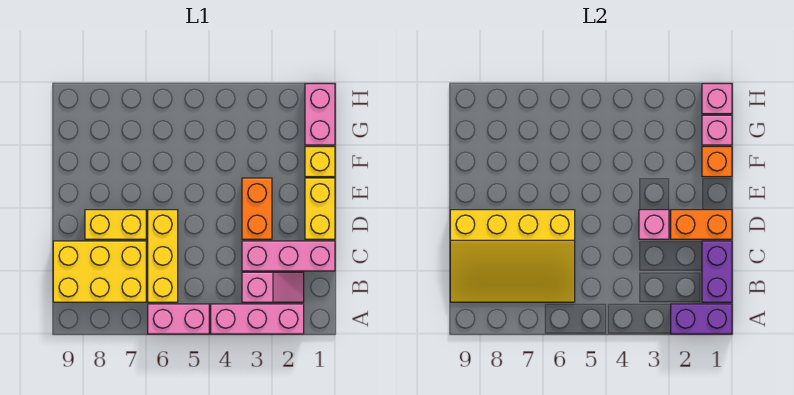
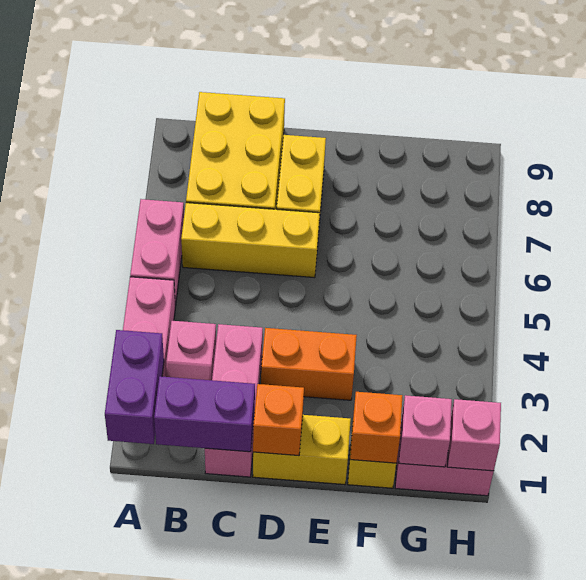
yellow slope B6:D9 level 2 top D -> none
orange brick D1:D2 level 2 -> orange brick D1 level 2
pink brick D3 level 2 -> none

